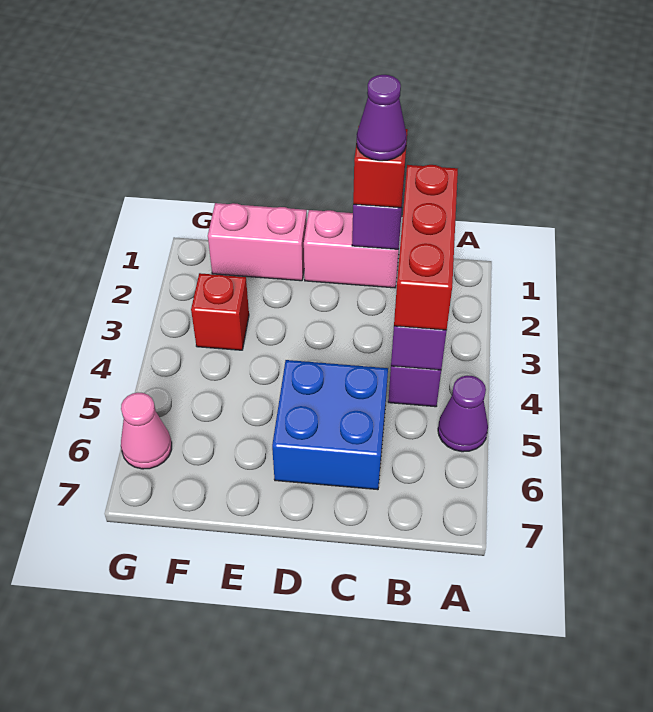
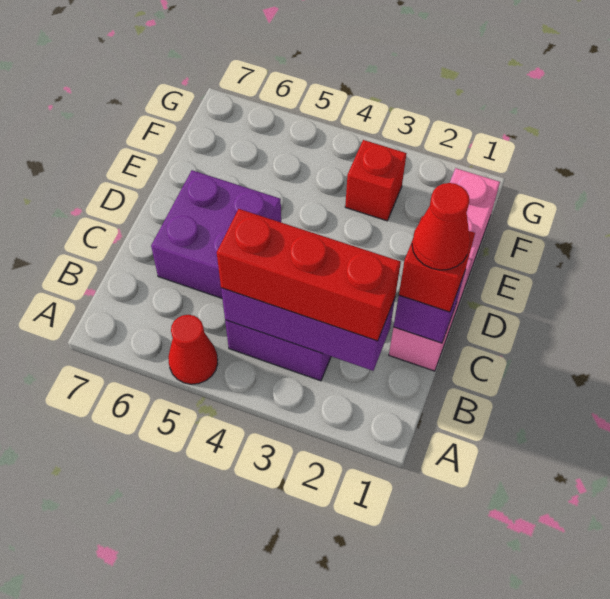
purple cone A5 level 1 -> red cone A5 level 1
purple cone C1 level 4 -> red cone C1 level 4
blue brick C5:D6 level 1 -> purple brick C5:D6 level 1
pink cone G6 level 1 -> none

